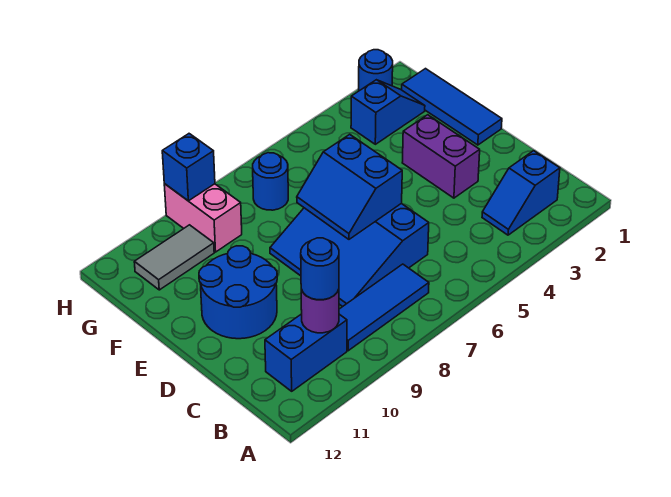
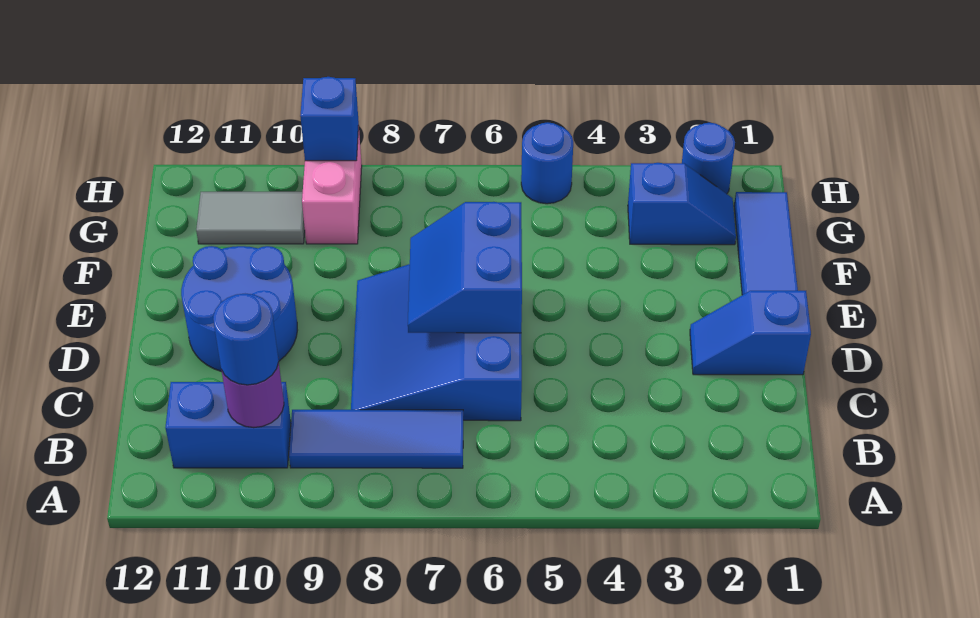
blue slope B2:B3 level 1 top 2 -> blue slope D1:D2 level 1 top 1
purple brick D3:E3 level 1 -> none
blue round brick G7 level 1 -> blue round brick H5 level 1

